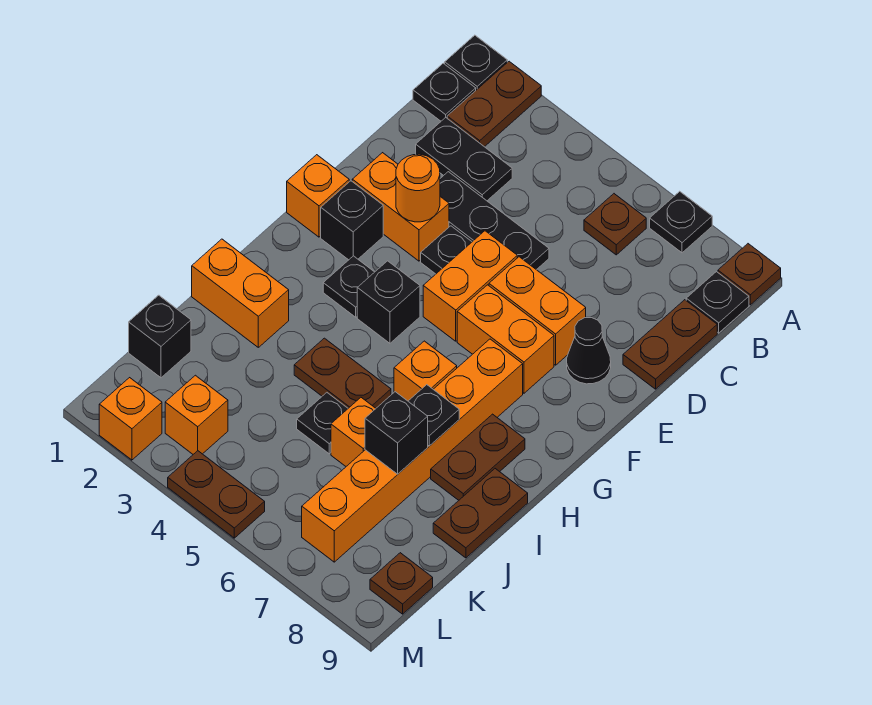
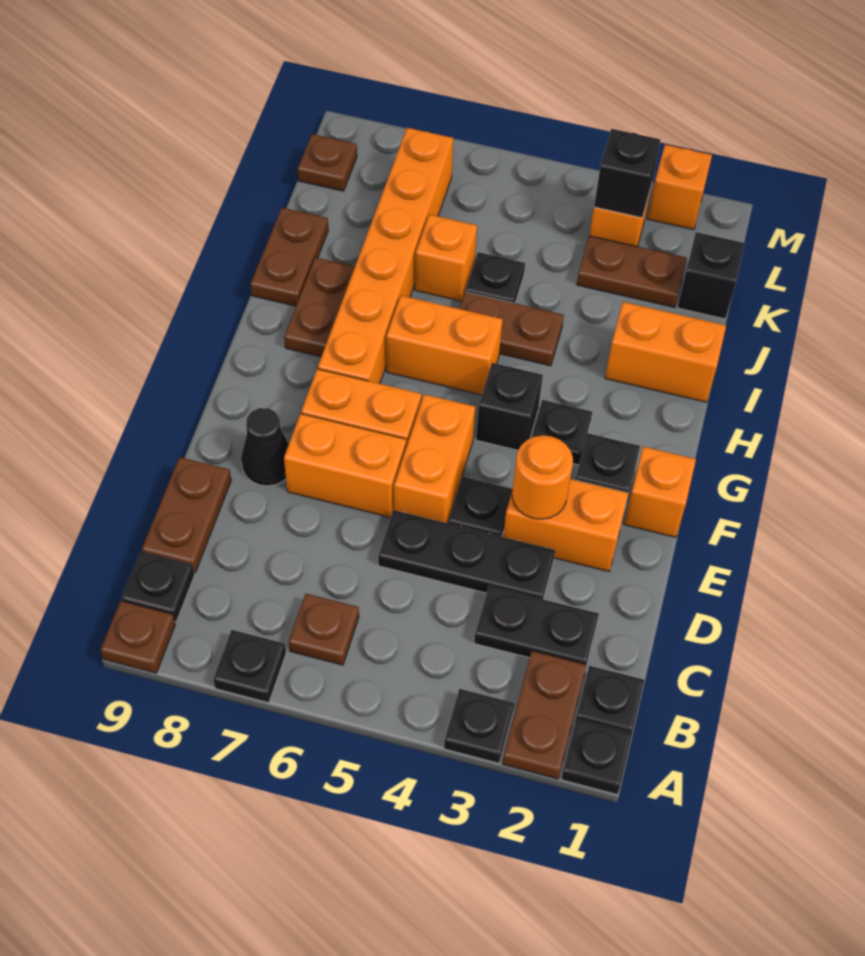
orange brick H6 level 1 -> orange brick H5:H6 level 1
black plate I7 level 2 -> black plate A3 level 1
black brick J7 level 2 -> black brick L3 level 2
brown plate M4:M5 level 1 -> brown plate K2:K3 level 1

